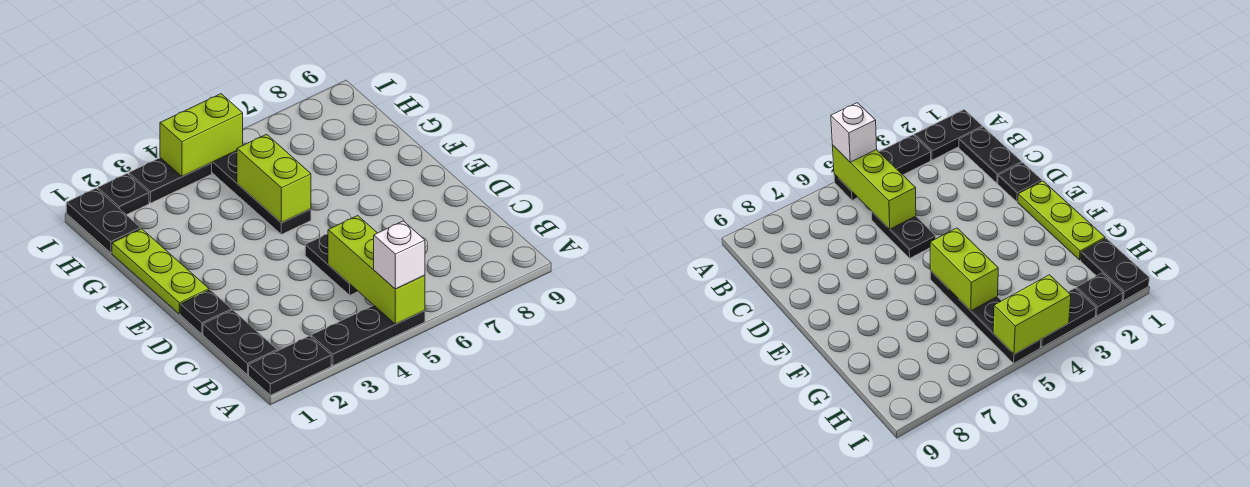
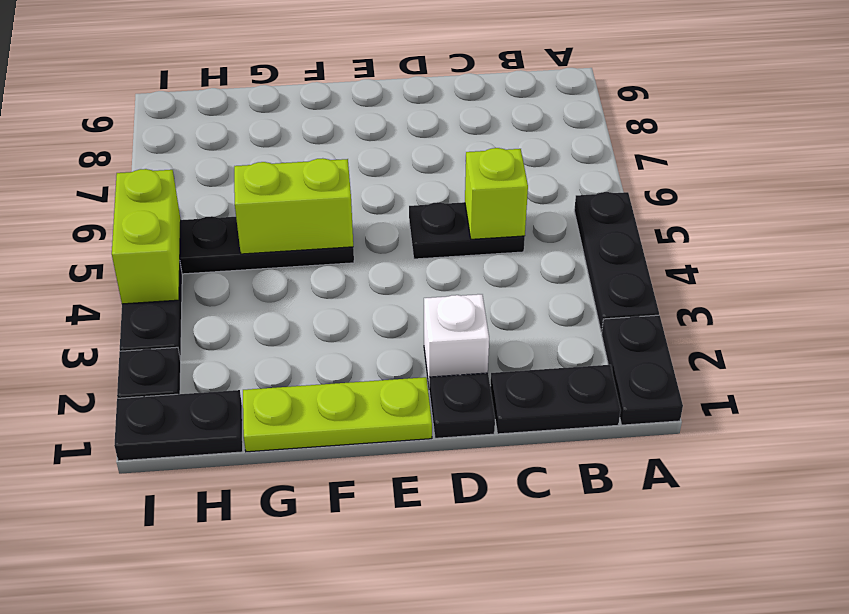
lime brick A5:C5 level 2 -> lime brick C5 level 2
white brick A5 level 3 -> white brick D2 level 1

